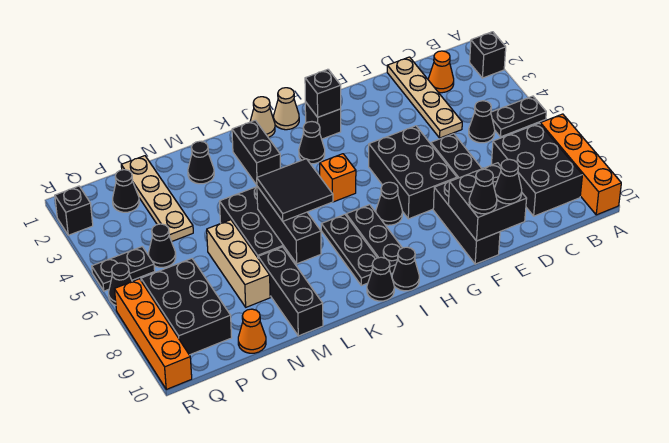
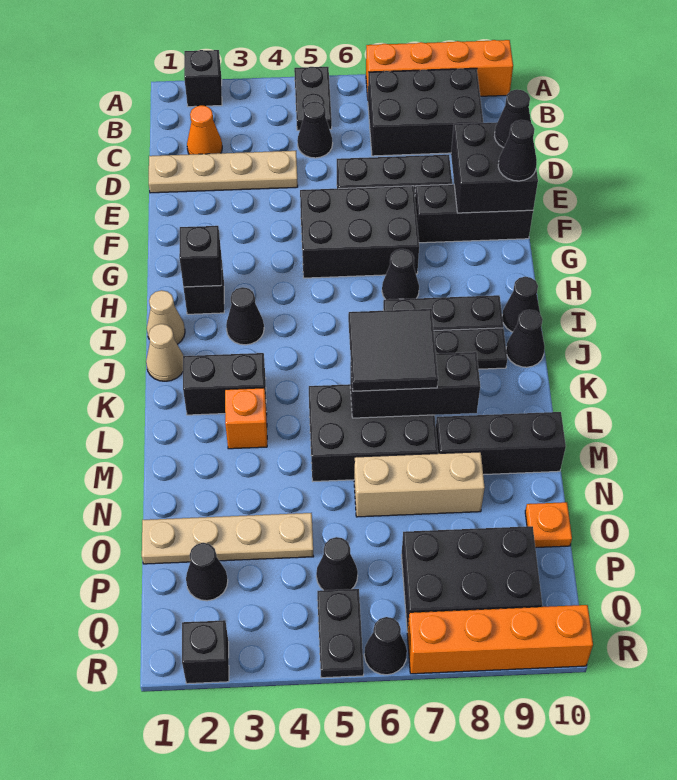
orange brick I5 level 1 -> orange brick L3 level 1
black cone M2 level 1 -> none
orange cone O10 level 1 -> orange plate O10 level 1

